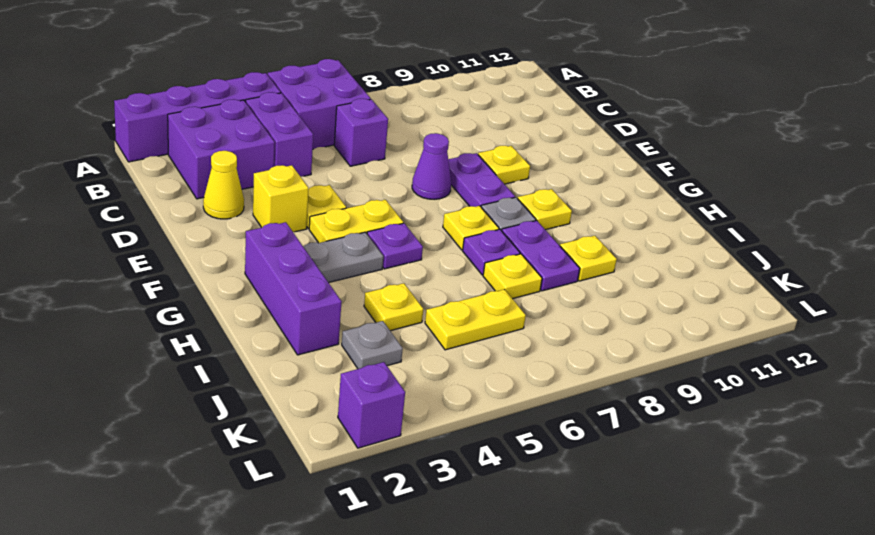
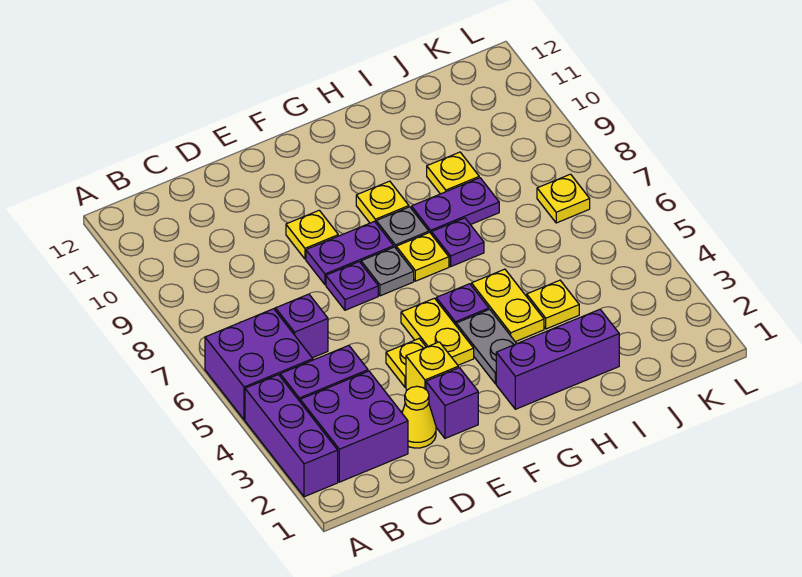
purple brick A1:A4 level 1 -> purple brick A2:A4 level 1
purple cone E7 level 1 -> purple plate E7 level 1
yellow plate I7 level 1 -> yellow plate K7 level 1
grey plate J3 level 1 -> grey plate F7 level 1
yellow plate J5:J6 level 1 -> yellow plate H4:H5 level 1
purple brick L2 level 1 -> purple brick E2 level 1

